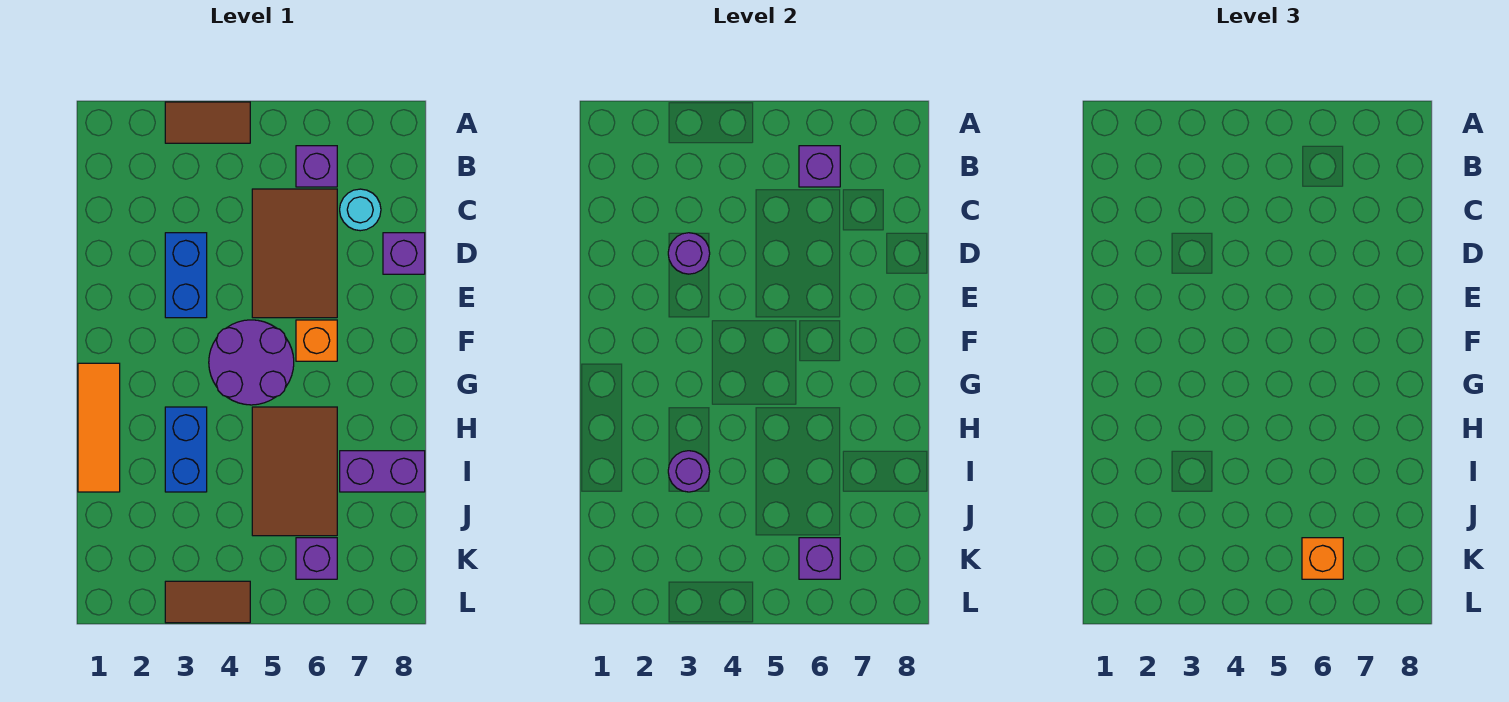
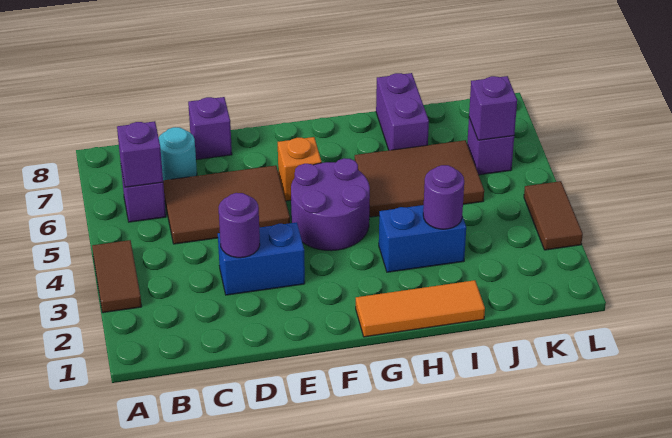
orange brick K6 level 3 -> none

